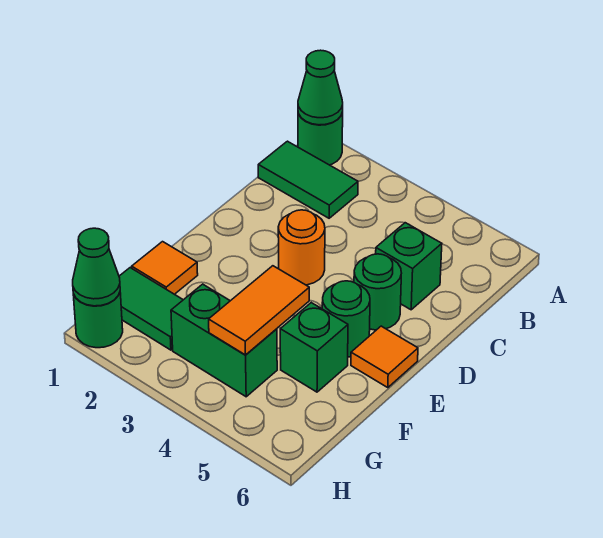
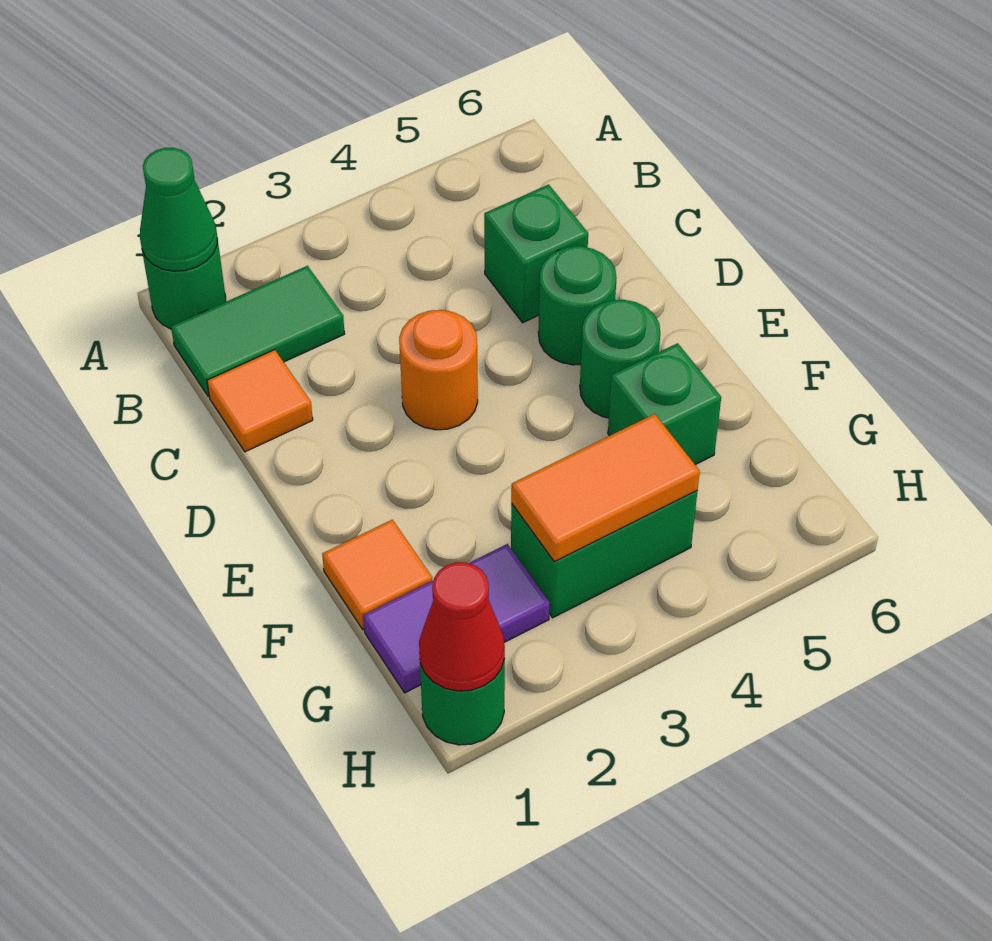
orange tile E6 level 1 -> orange tile C1 level 1
orange tile F4:G4 level 2 -> orange tile G3:G4 level 2
green tile G1:G2 level 1 -> purple tile G1:G2 level 1
green cone H1 level 2 -> red cone H1 level 2

